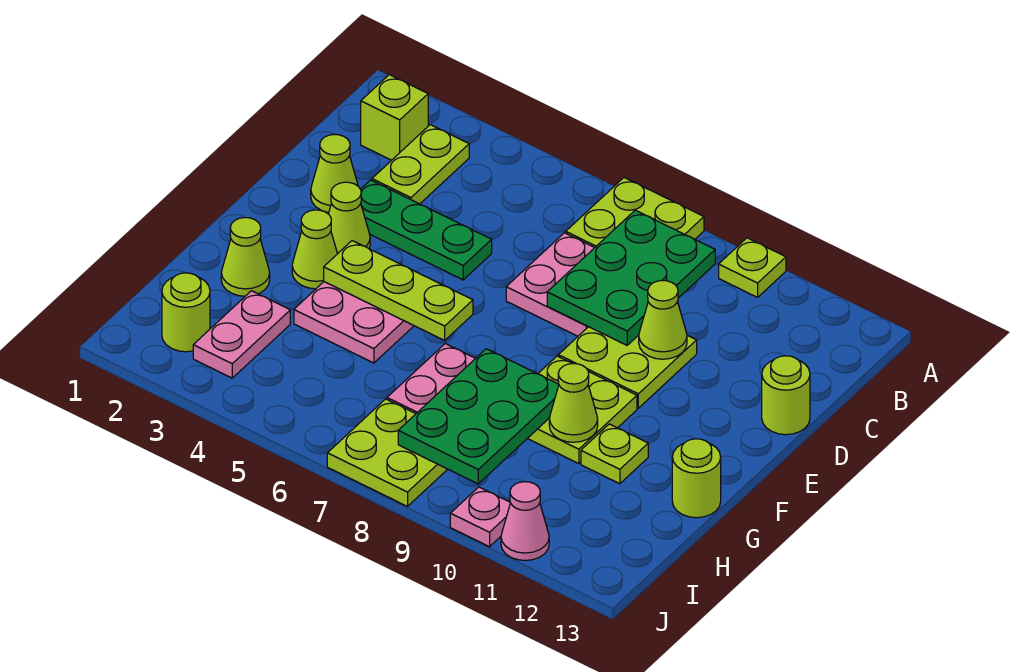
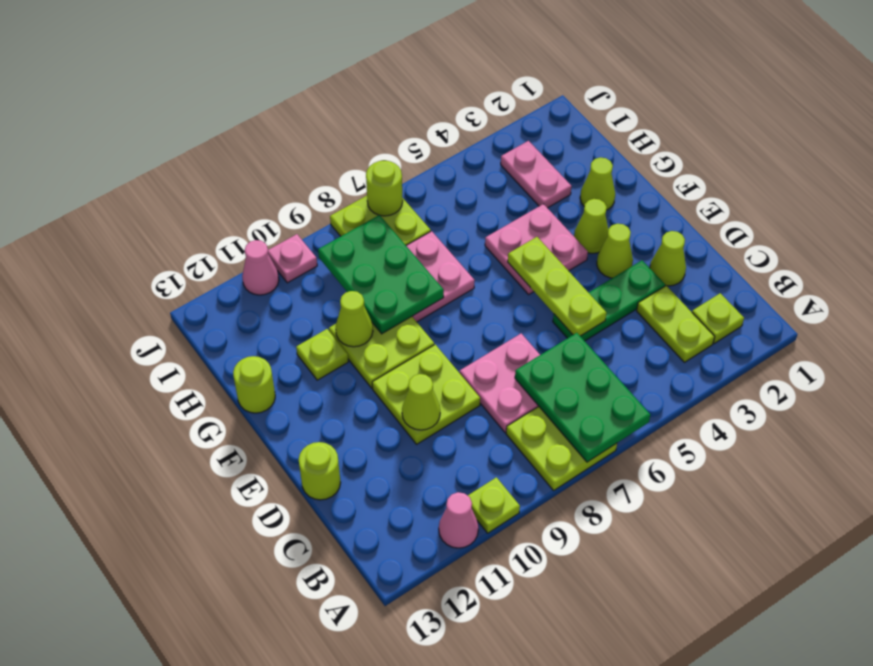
none -> pink cone A11 level 1
lime brick B2 level 1 -> lime plate B2 level 1
green plate B8:D9 level 2 -> green plate A6:C7 level 2
lime plate F4:F6 level 2 -> lime plate D5:F5 level 2
lime round brick I2 level 1 -> lime round brick J7 level 2

